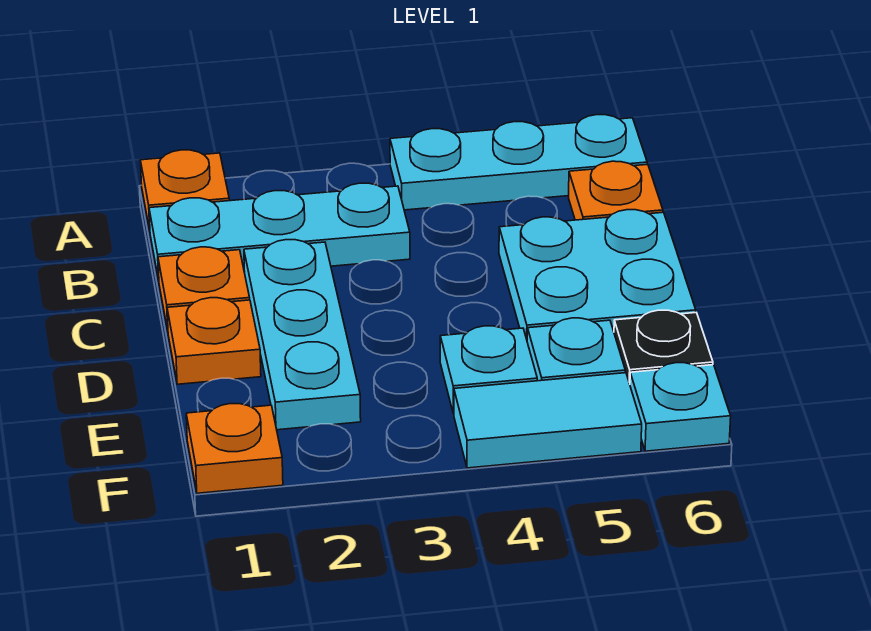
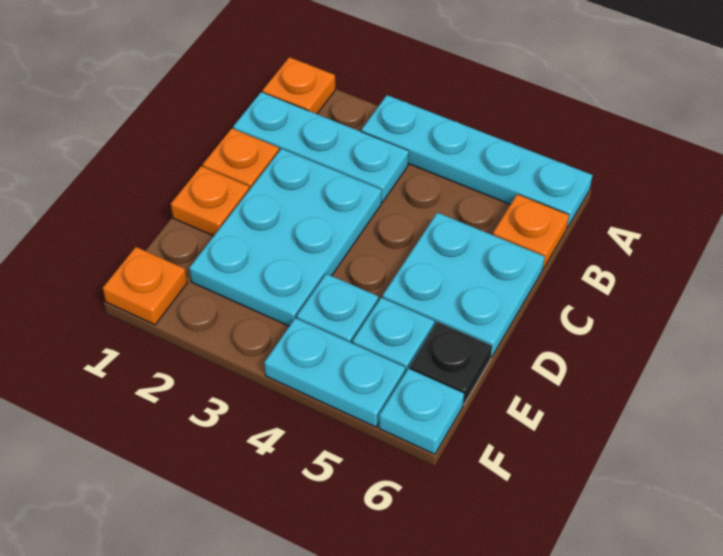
cyan plate A4:A6 level 1 -> cyan plate A3:A6 level 1
cyan plate C2:E2 level 1 -> cyan plate C2:E3 level 1
cyan tile F4:F5 level 1 -> cyan plate F4:F5 level 1

